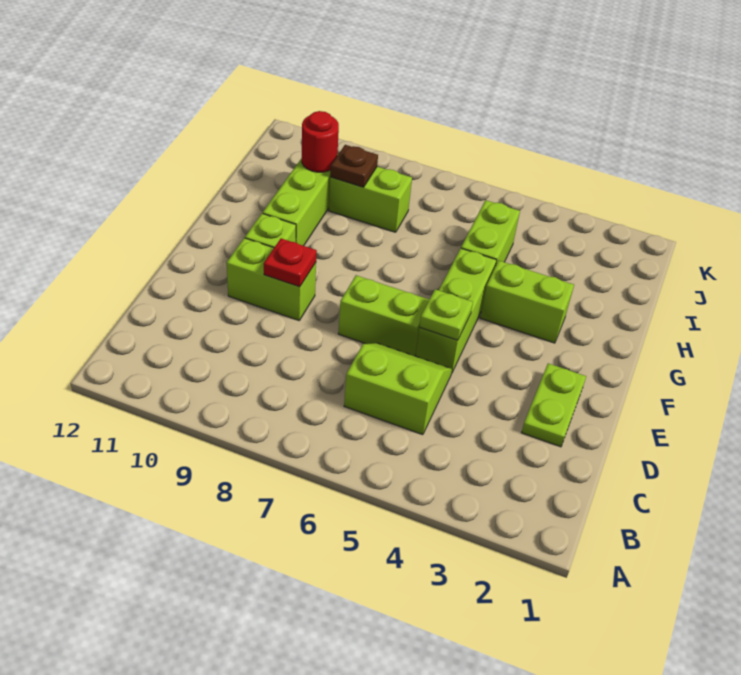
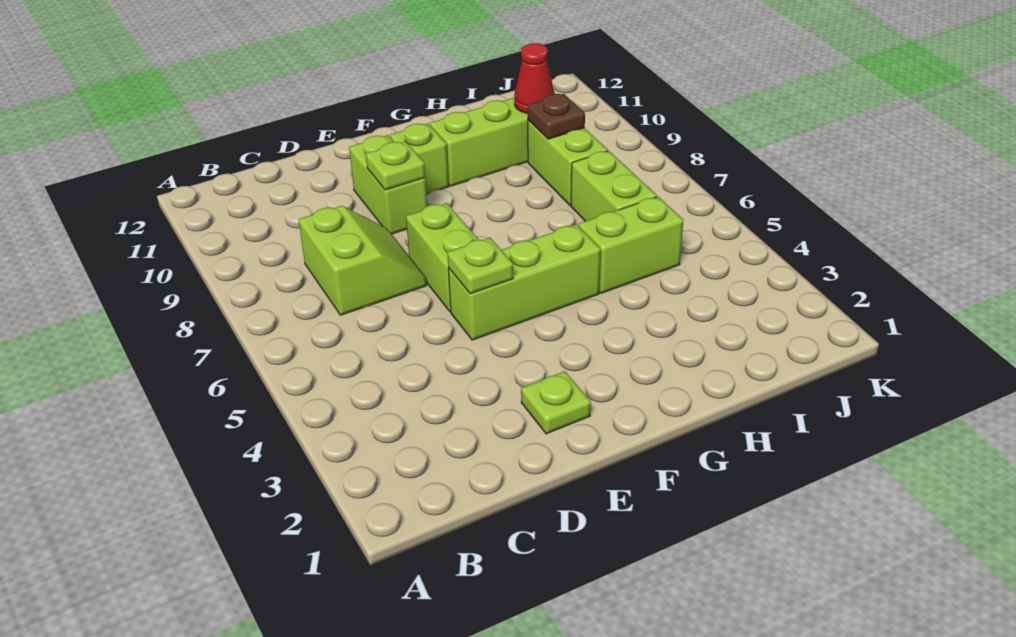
lime slope C5:D6 level 1 top C -> lime slope C7:D8 level 1 top C
lime plate D2:E2 level 1 -> lime plate E2 level 1
red plate E9 level 2 -> lime plate E9 level 2
lime brick G3:G4 level 1 -> lime brick I6:I7 level 1
red round brick I10 level 2 -> red cone I10 level 2

